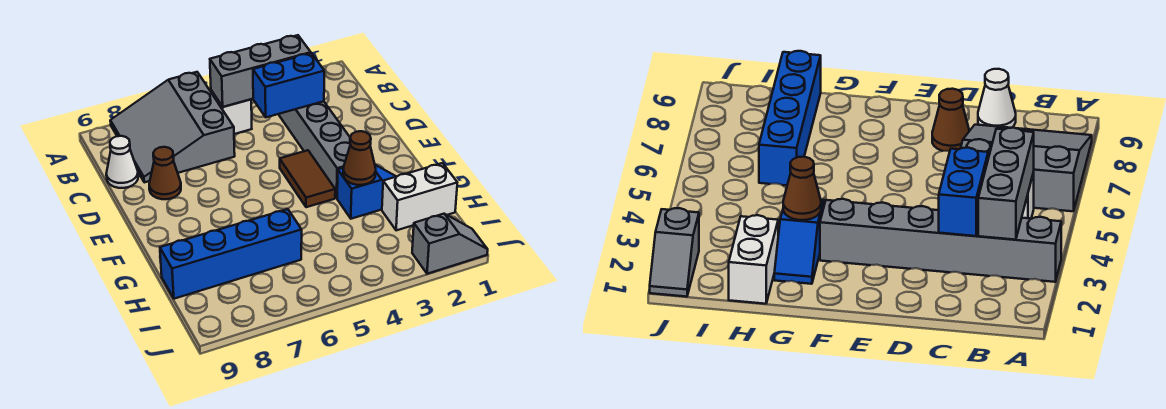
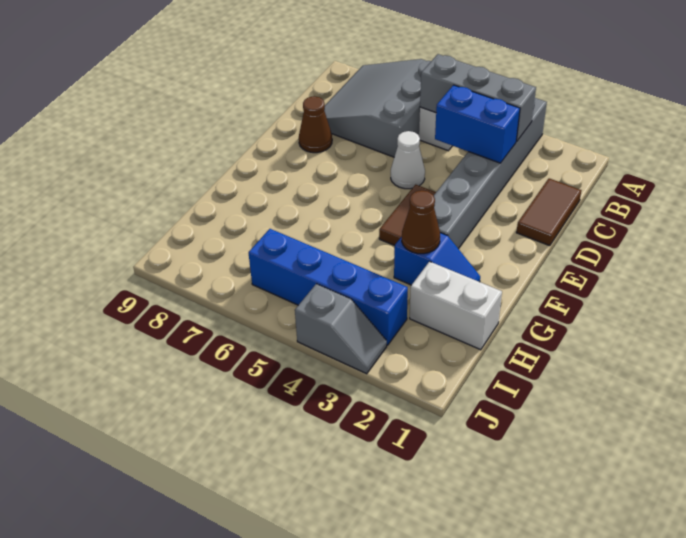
none -> brown tile C1:D1 level 1
white cone C9 level 1 -> white cone D5 level 1
blue brick H6:H9 level 1 -> blue brick I3:I6 level 1
grey slope J1:J2 level 1 top 2 -> grey slope J3:J4 level 1 top 4

